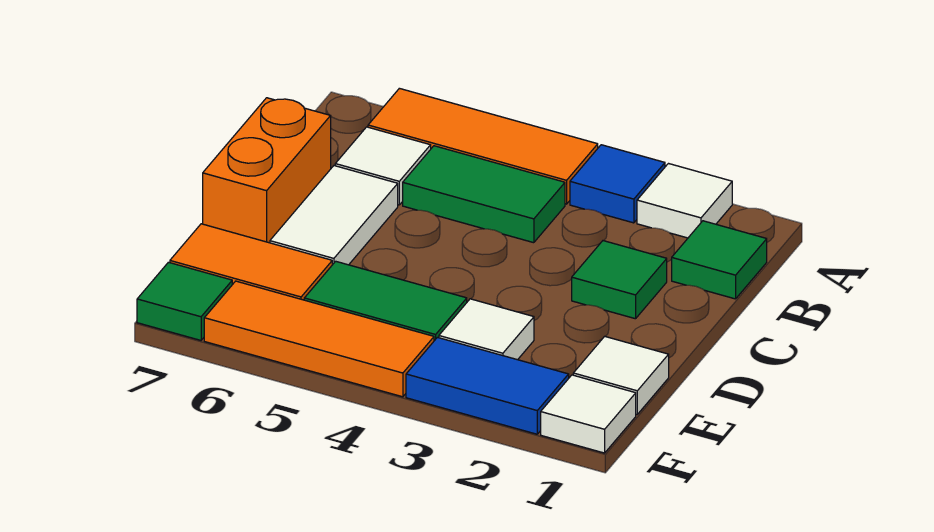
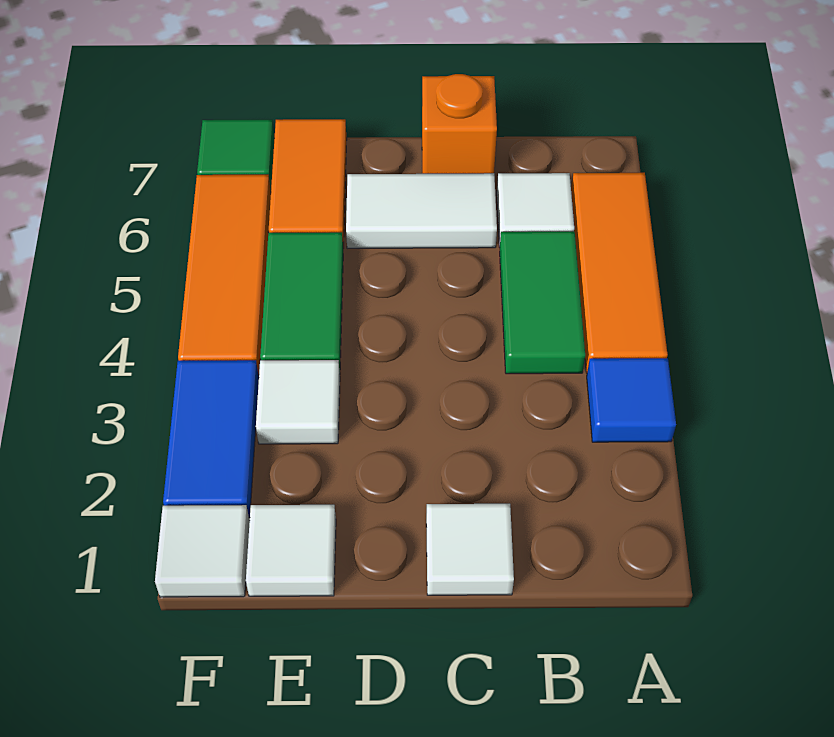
white tile A2 level 1 -> white tile C1 level 1
green tile B1 level 1 -> none
green tile C2 level 1 -> none
orange brick C7:D7 level 1 -> orange brick C7 level 1

